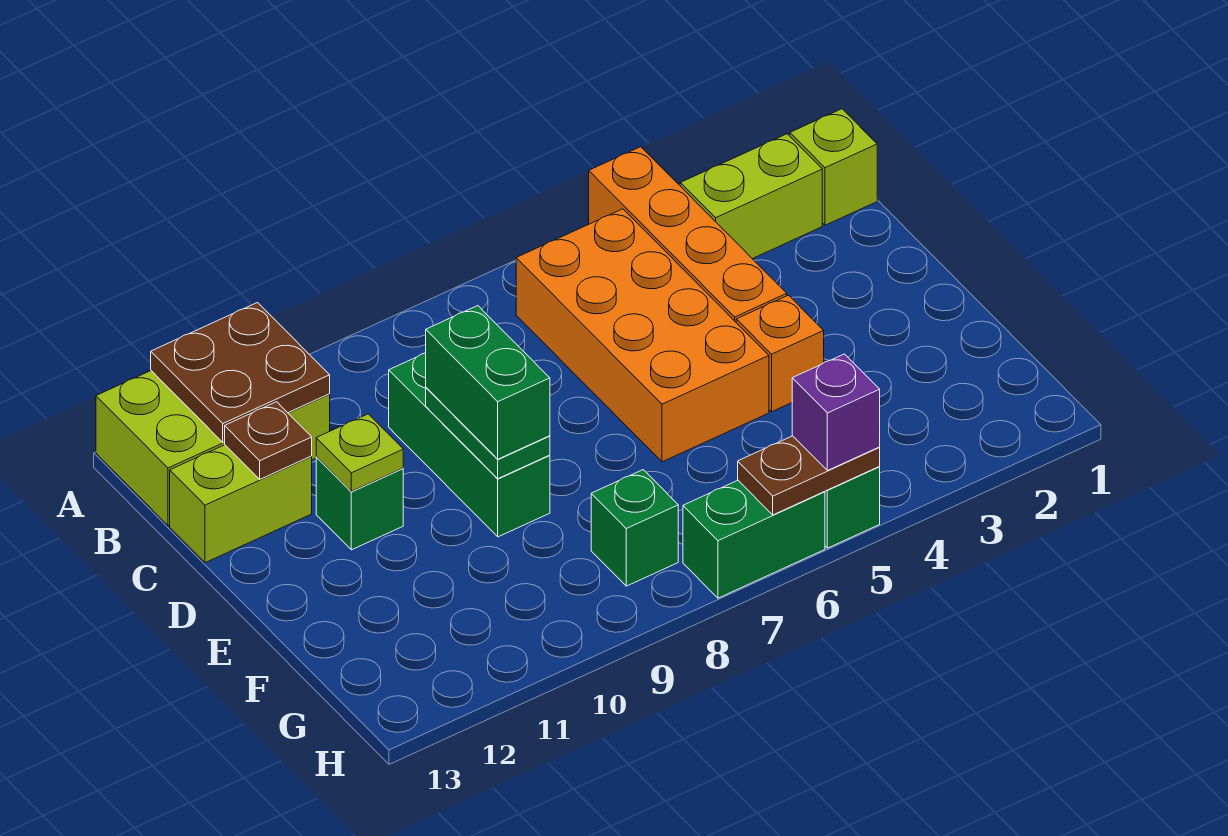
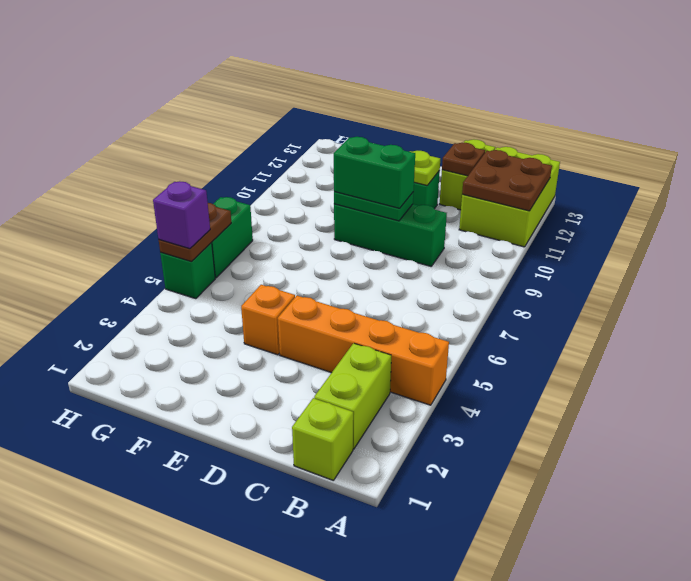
orange brick B5:E6 level 1 -> none
green brick G8 level 1 -> none

